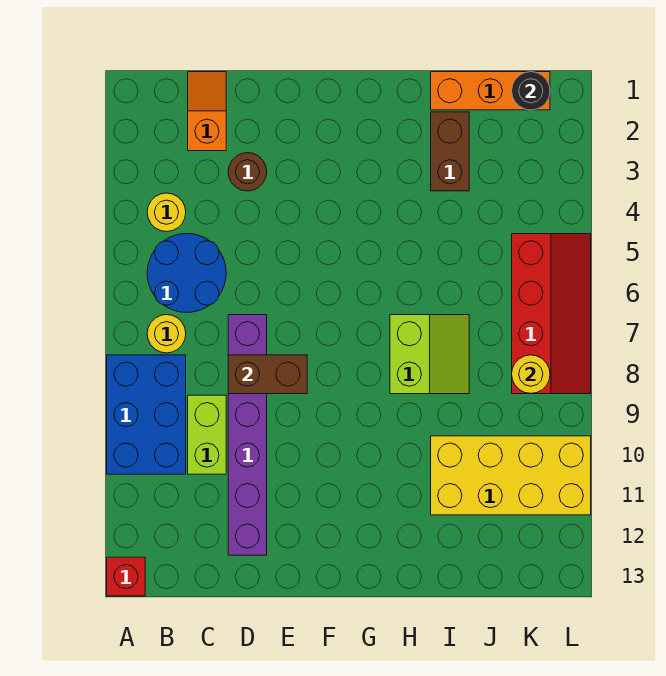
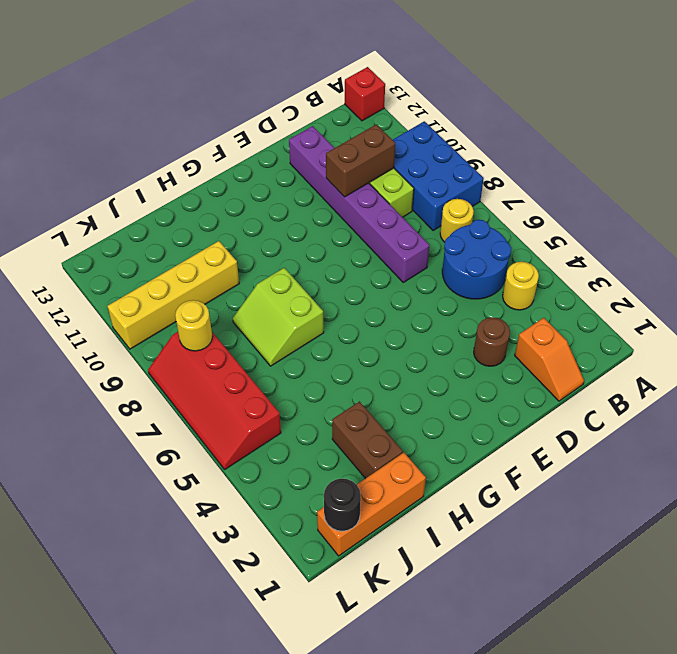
brown brick D8:E8 level 2 -> brown brick C10:D10 level 2
yellow brick I10:L11 level 1 -> yellow brick I10:L10 level 1

